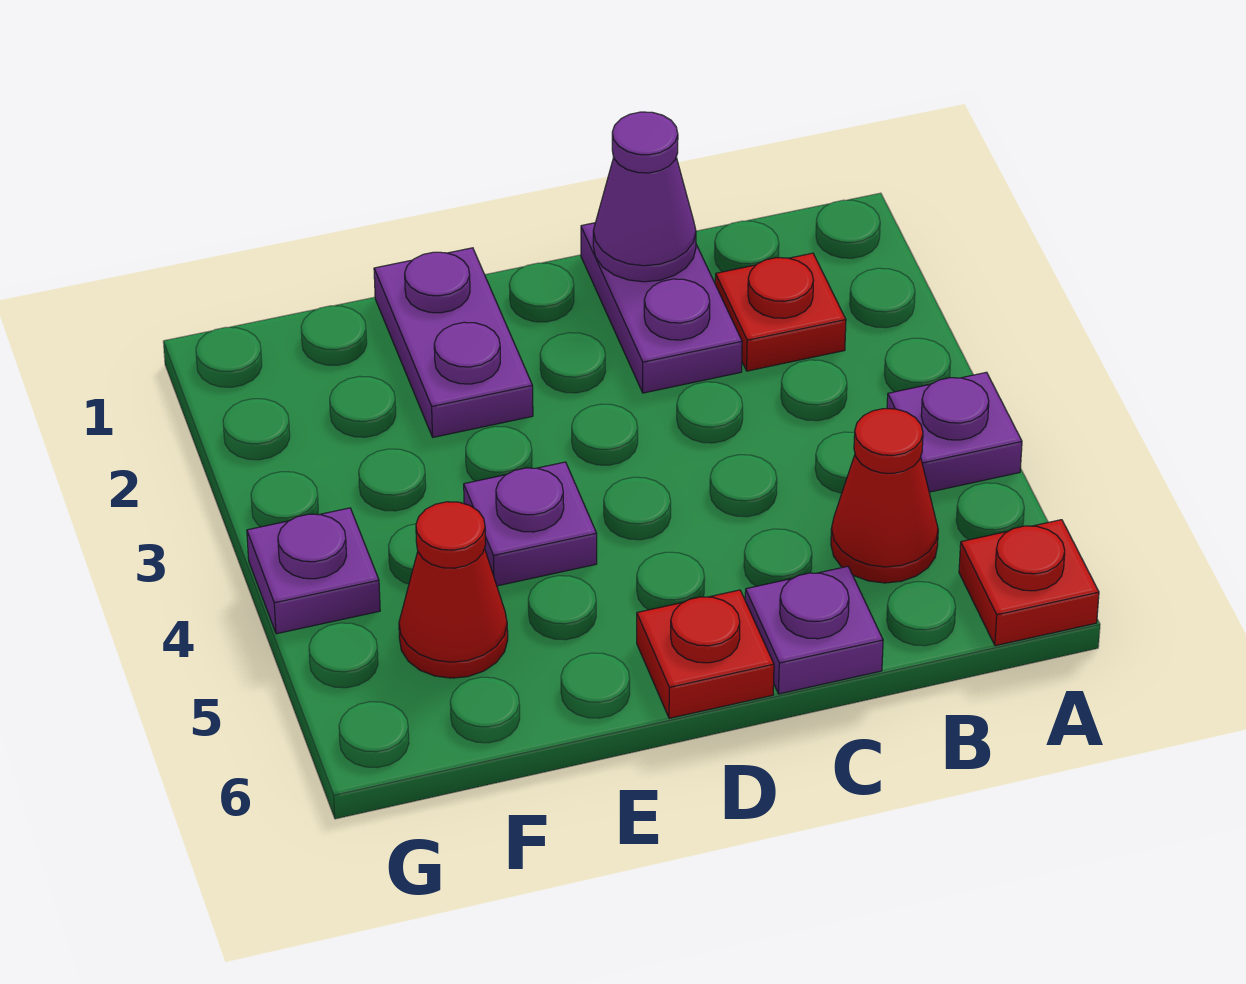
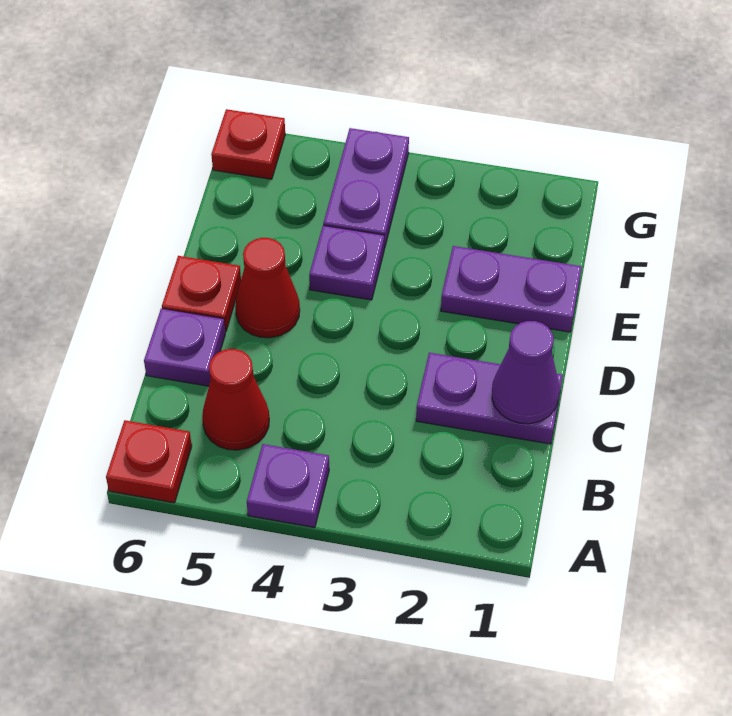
red plate B2 level 1 -> red plate G6 level 1
red cone F5 level 1 -> red cone D5 level 1
purple plate G4 level 1 -> purple plate F4:G4 level 1

